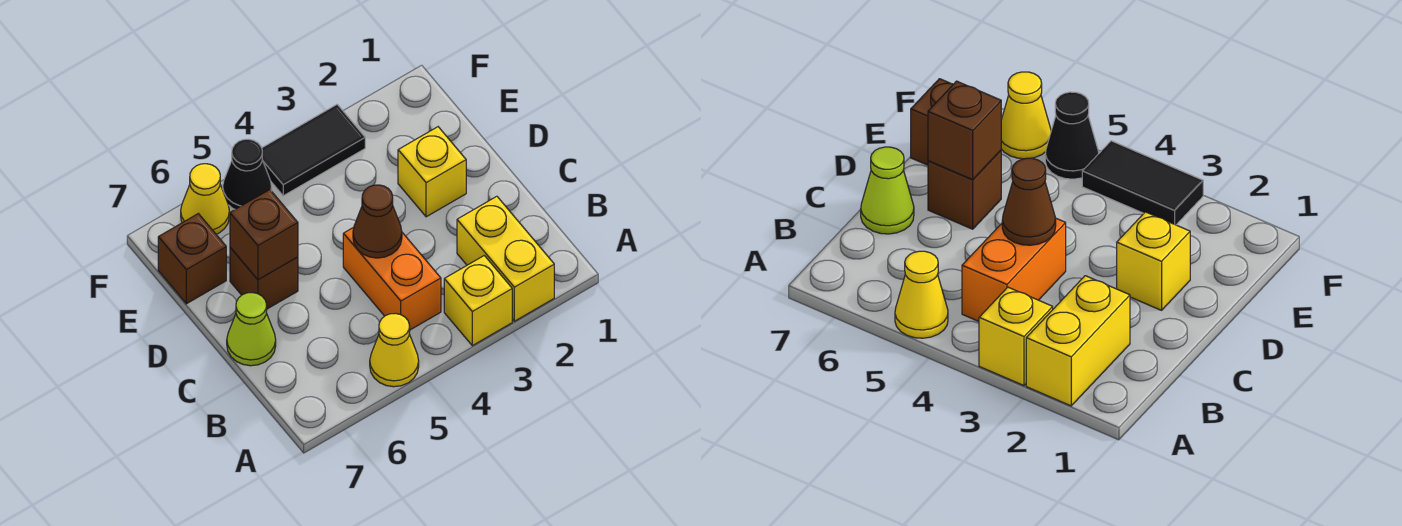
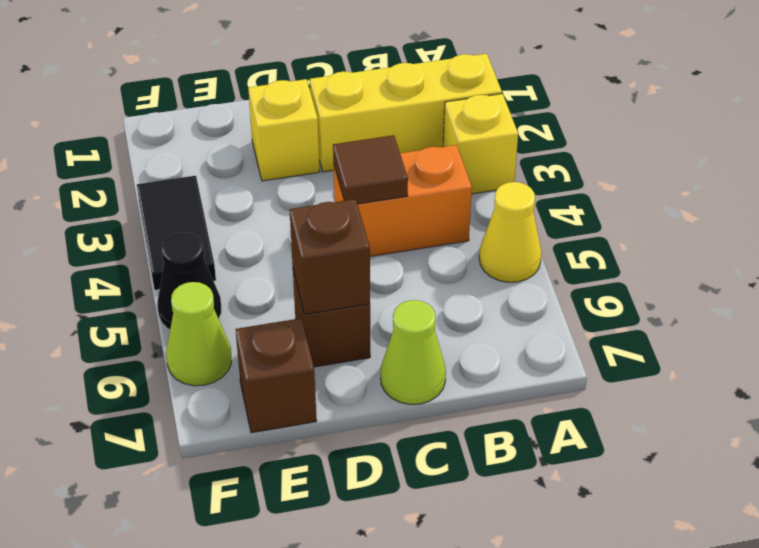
yellow brick A2:B2 level 1 -> yellow brick A2:C2 level 1
brown cone C4 level 2 -> brown tile C4 level 2
yellow cone F6 level 1 -> lime cone F6 level 1

